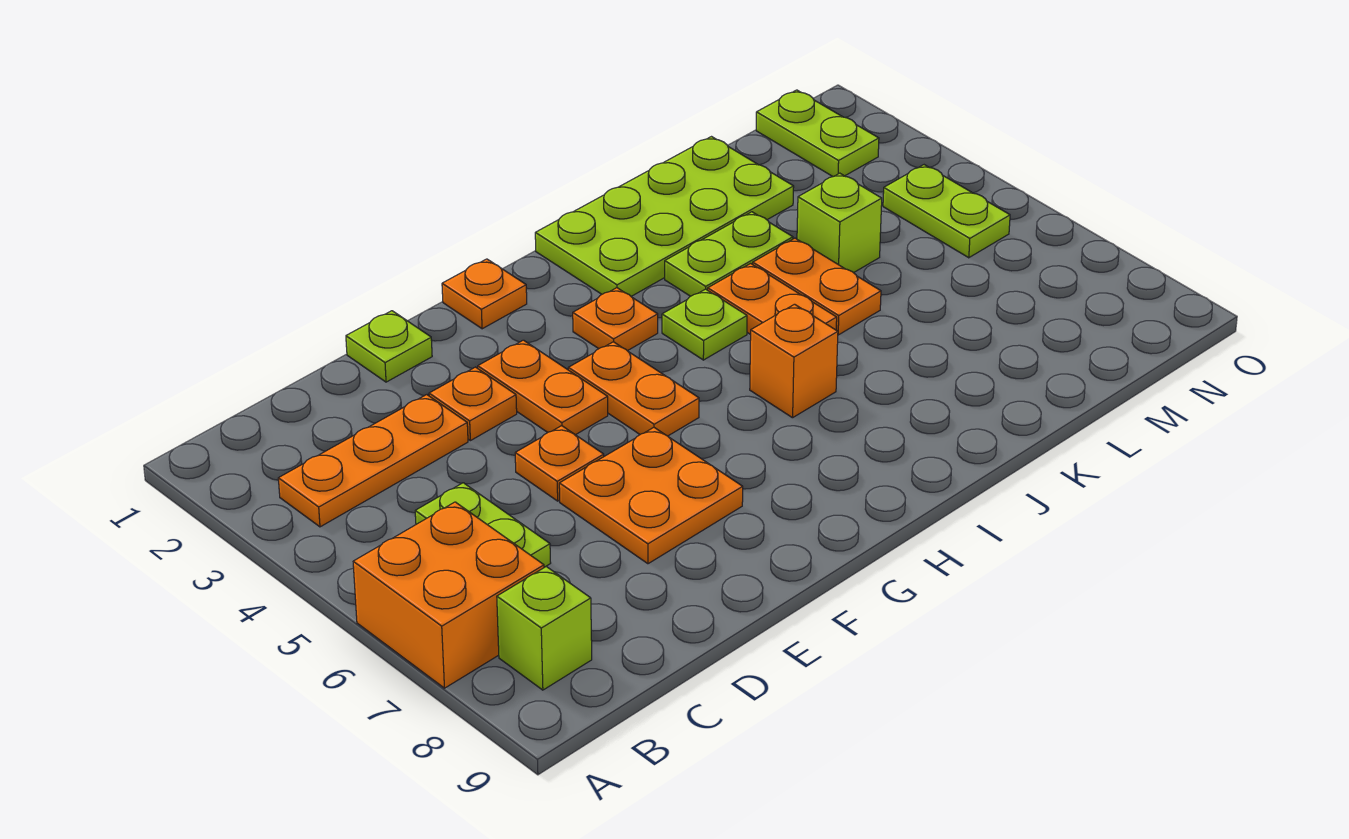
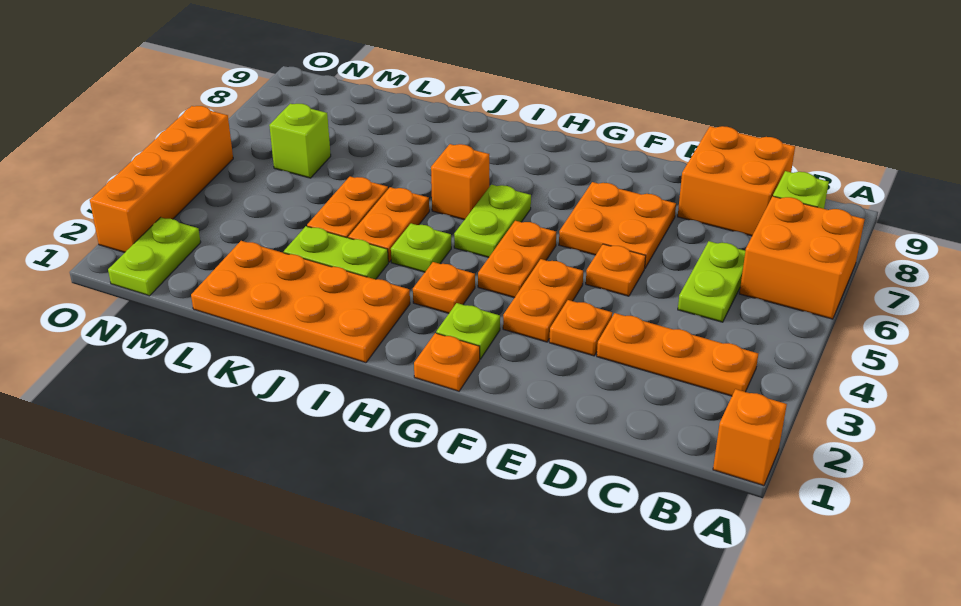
none -> orange brick A1 level 1
none -> orange brick C8:D9 level 1
lime plate E1 level 1 -> lime plate G2 level 1
lime plate I1:L2 level 1 -> orange plate I1:L2 level 1
lime brick L4 level 1 -> lime brick M6 level 1
lime plate N4:N5 level 1 -> lime plate H5:H6 level 1
none -> orange brick O2:O5 level 1

